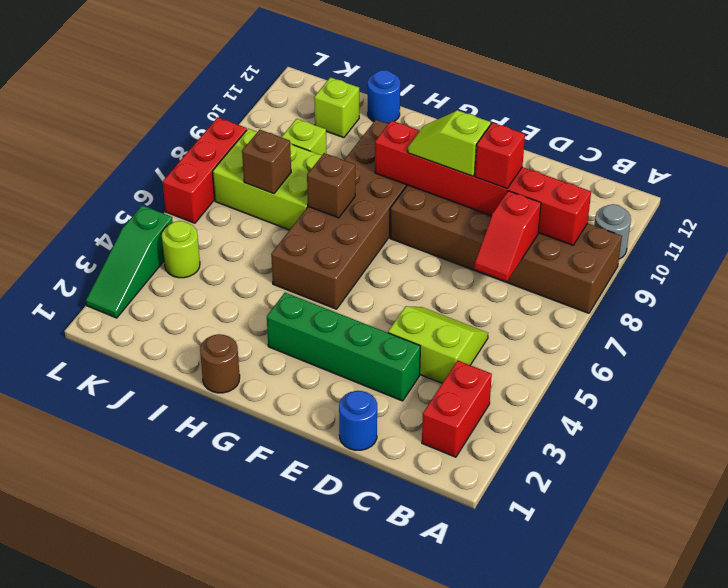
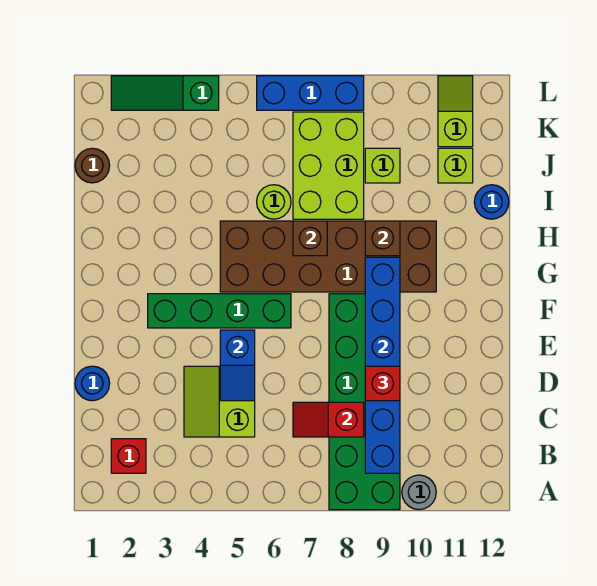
brown brick A8:F9 level 1 -> green brick A8:F9 level 1
red brick B2:B3 level 1 -> red brick B2 level 1
red brick B9:G9 level 2 -> blue brick B9:G9 level 2
lime slope C4:D5 level 1 top 4 -> lime slope C4:D5 level 1 top 5
green brick D3:G3 level 1 -> green brick F3:F6 level 1
none -> blue slope D5:E5 level 2 top E
lime slope E9:F9 level 3 top E -> lime slope K11:L11 level 1 top K
brown round brick H1 level 1 -> brown round brick J1 level 1
brown brick J7 level 2 -> brown brick H9 level 2
lime round brick K4 level 1 -> lime round brick I6 level 1
red brick L6:L8 level 1 -> blue brick L6:L8 level 1

